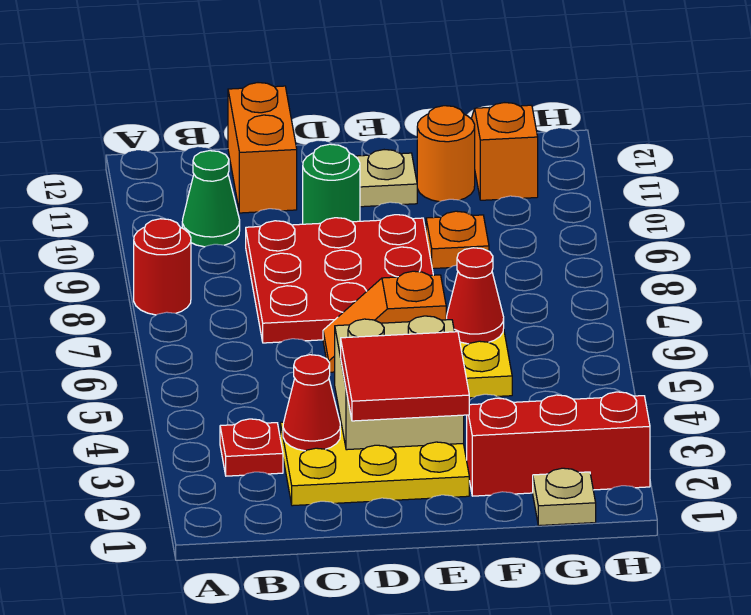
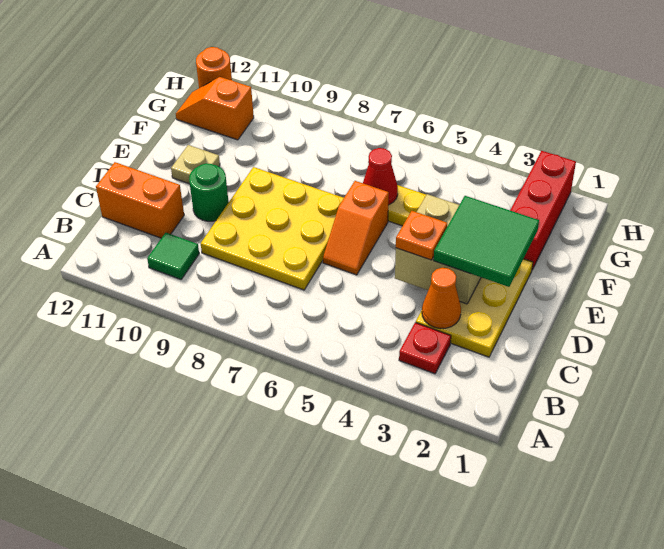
red round brick A8 level 1 -> none
green cone B10 level 1 -> green tile B10 level 1
red cone C3 level 2 -> orange cone C3 level 2
red plate C7:E9 level 1 -> yellow plate C7:E9 level 1
red tile D2:E3 level 3 -> green tile D2:E3 level 3
orange plate F9 level 1 -> orange plate D4 level 3
orange round brick F11 level 1 -> orange round brick H12 level 1
tan plate G1 level 1 -> none

